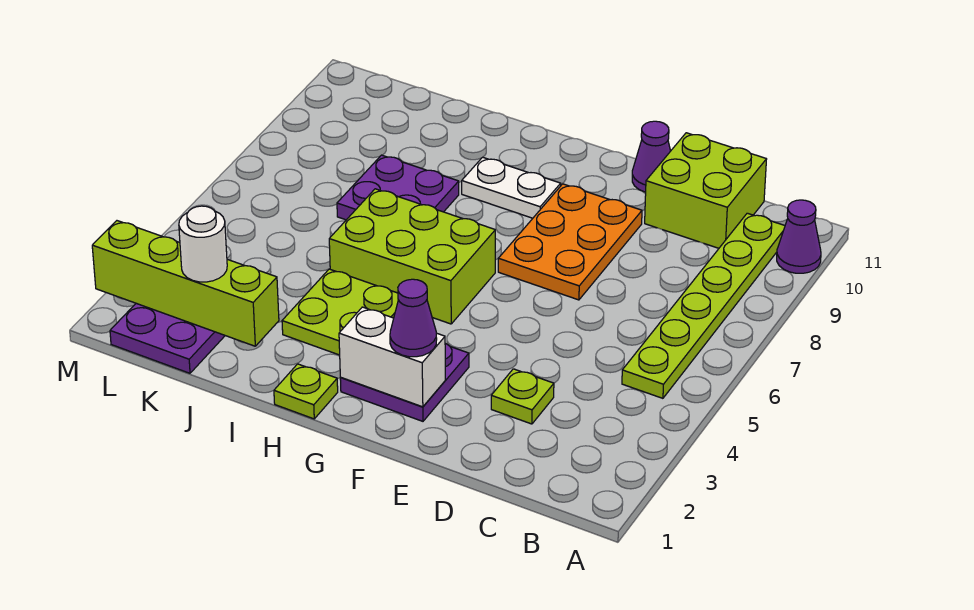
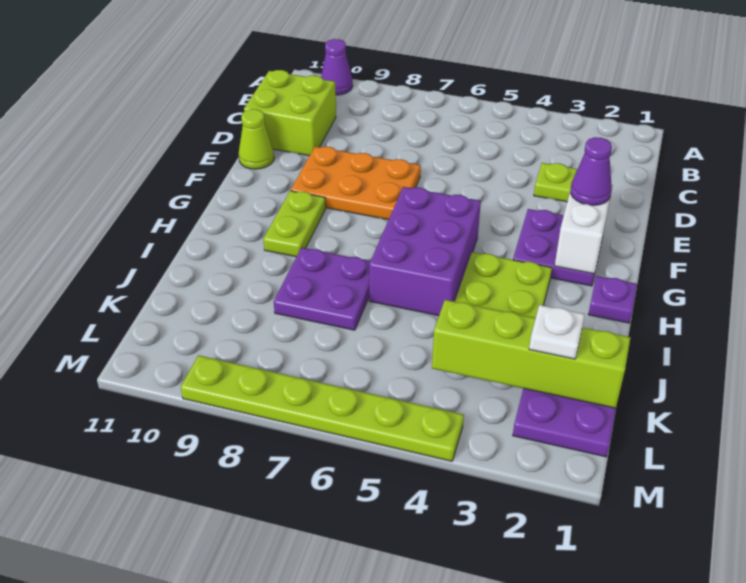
lime plate B5:B10 level 1 -> lime plate M4:M9 level 1
purple cone E11 level 1 -> lime cone E11 level 1
lime brick G5:I6 level 1 -> purple brick G5:I6 level 1
white plate G9:H9 level 1 -> lime plate G9:H9 level 1
lime plate H1 level 1 -> purple plate H1 level 1
lime brick J2:M2 level 2 -> lime brick K1:K4 level 2
white round brick K2 level 3 -> white plate K2 level 3

